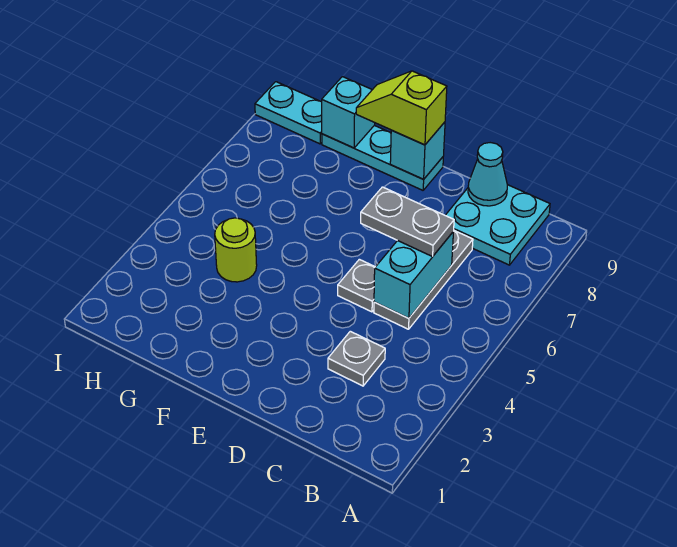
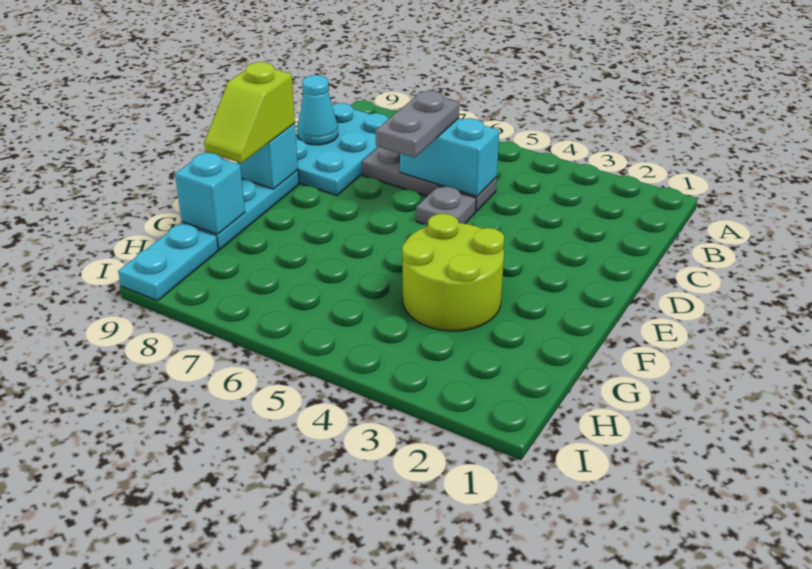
cyan plate B8:C9 level 1 -> cyan plate B8:D9 level 1
grey plate C3 level 1 -> none
lime round brick G4 level 1 -> lime round brick F3:G4 level 1

